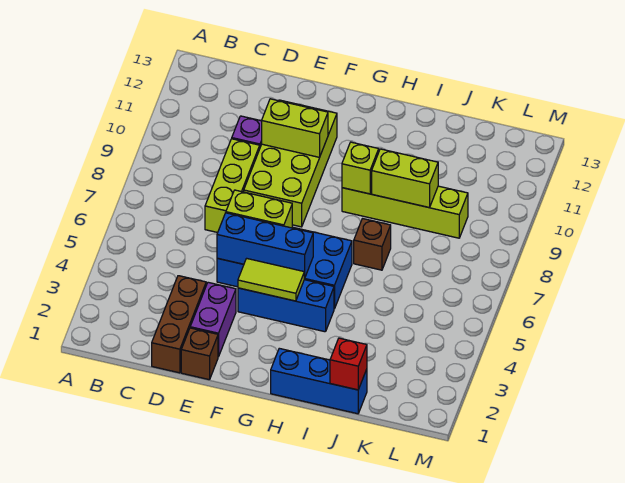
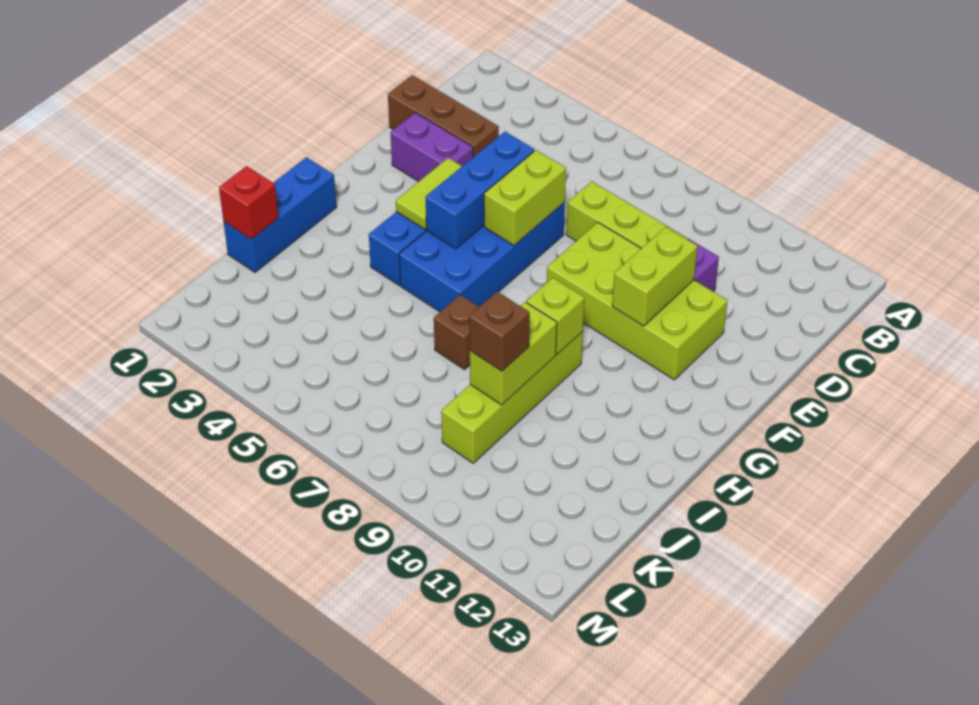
brown brick E1 level 1 -> brown brick J9 level 3

